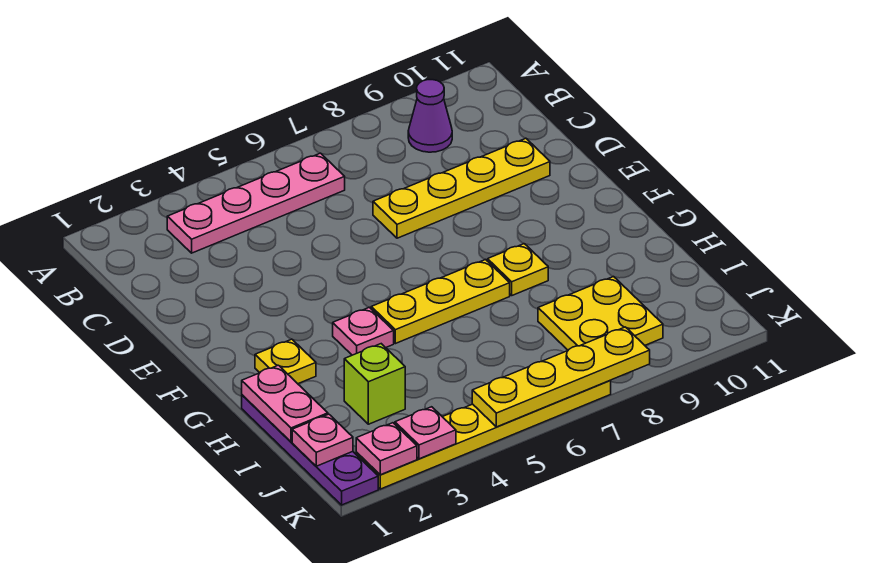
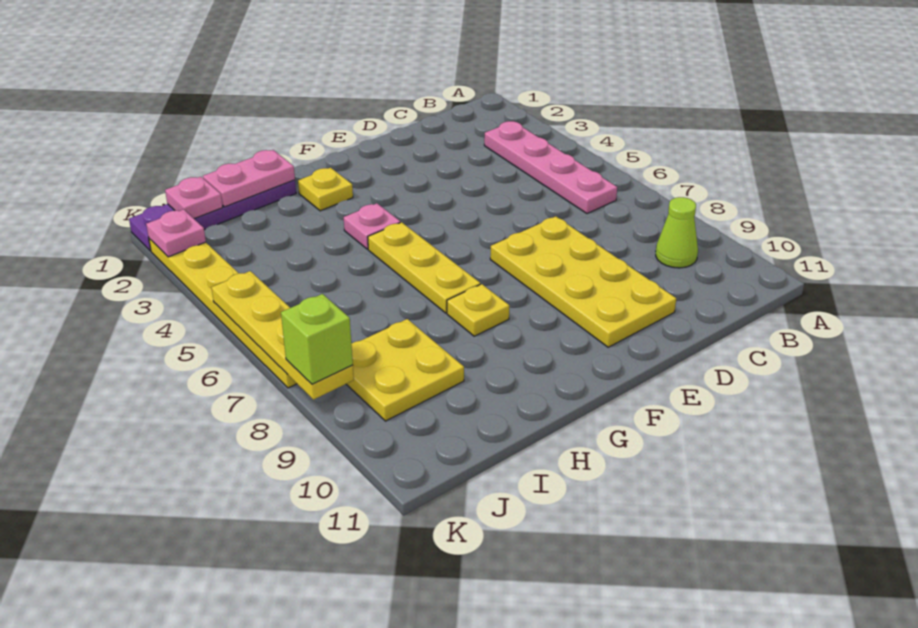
purple cone B9 level 1 -> lime cone B9 level 1
yellow plate D7:D10 level 1 -> yellow plate D7:E10 level 1
lime brick I3 level 1 -> lime brick K8 level 3
pink plate K3 level 2 -> none

